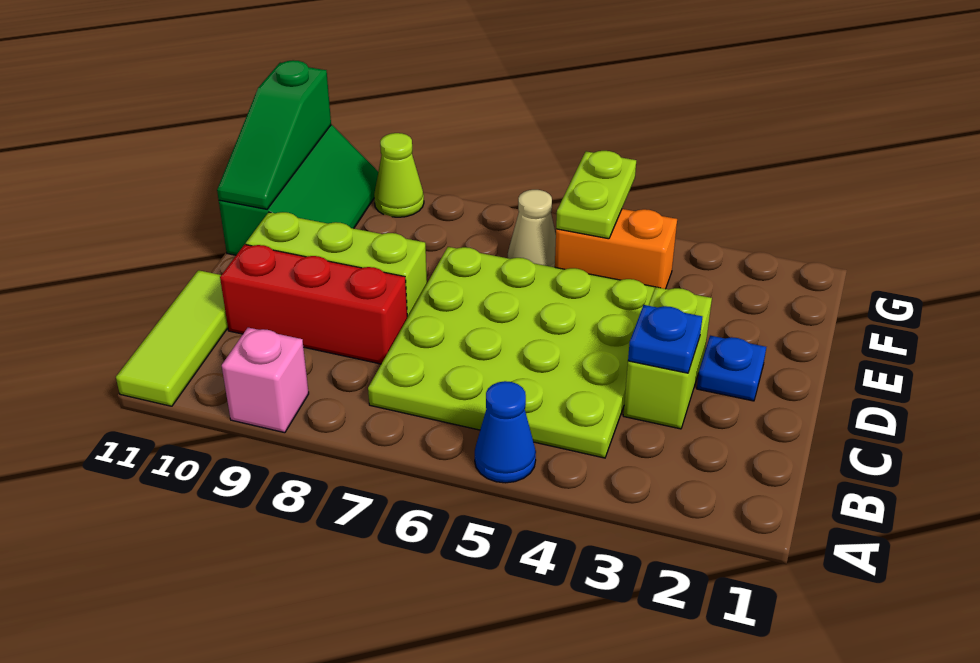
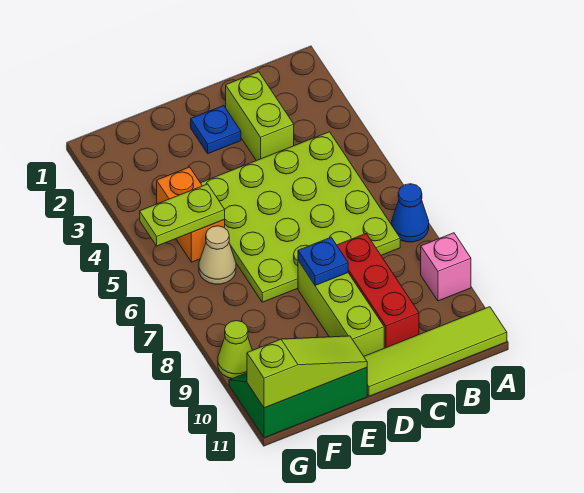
blue cone A5 level 1 -> blue cone A7 level 1
lime tile A11:C11 level 1 -> lime tile A11:D11 level 1
lime brick C3:D3 level 1 -> lime brick C2:C3 level 1
blue plate C3 level 2 -> blue plate D8 level 2
green slope E11:G11 level 2 top G -> lime slope E11:G11 level 2 top G

